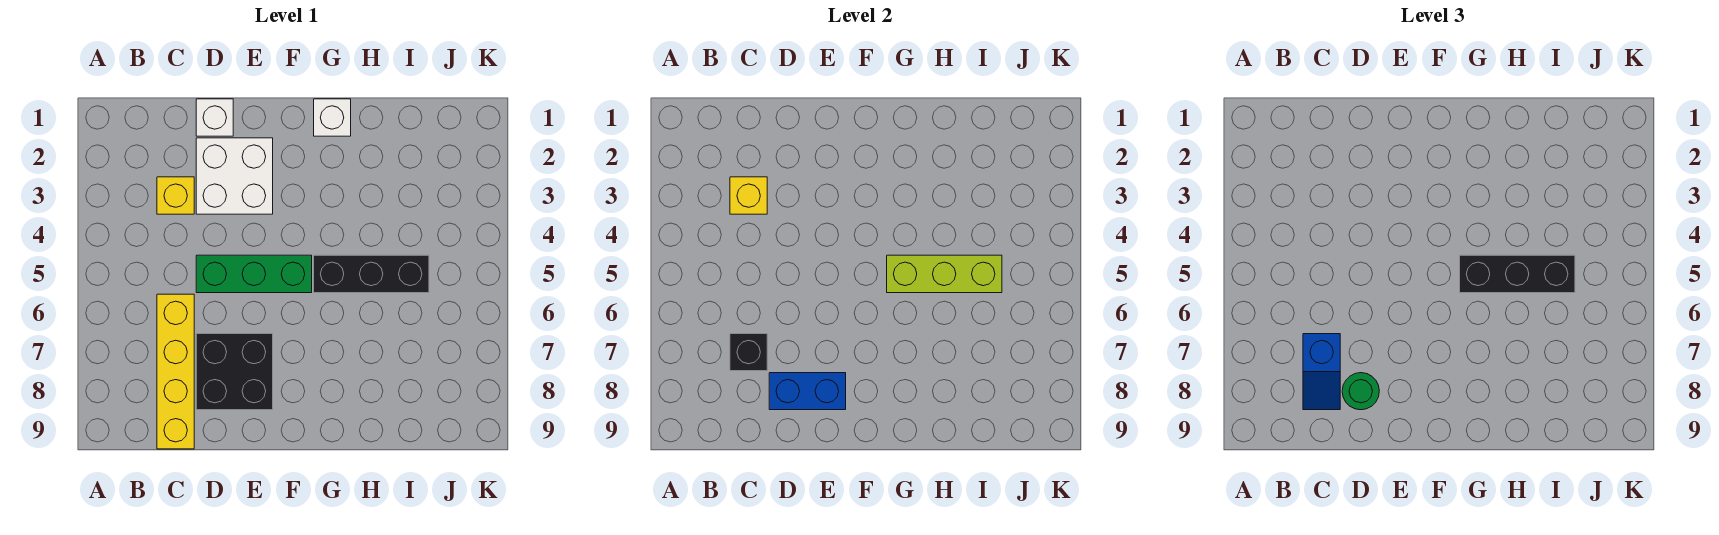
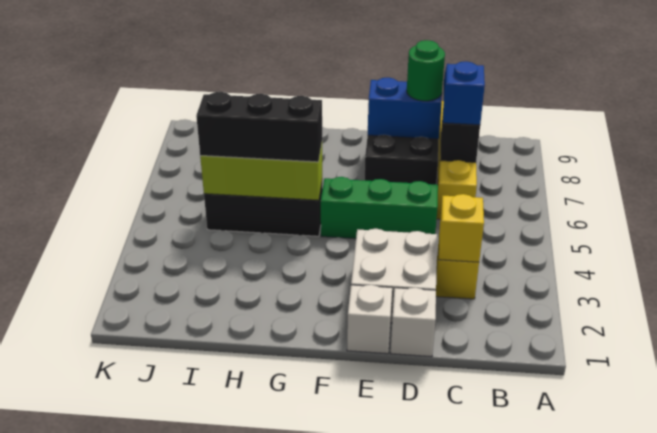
white brick G1 level 1 -> white brick E1 level 1

